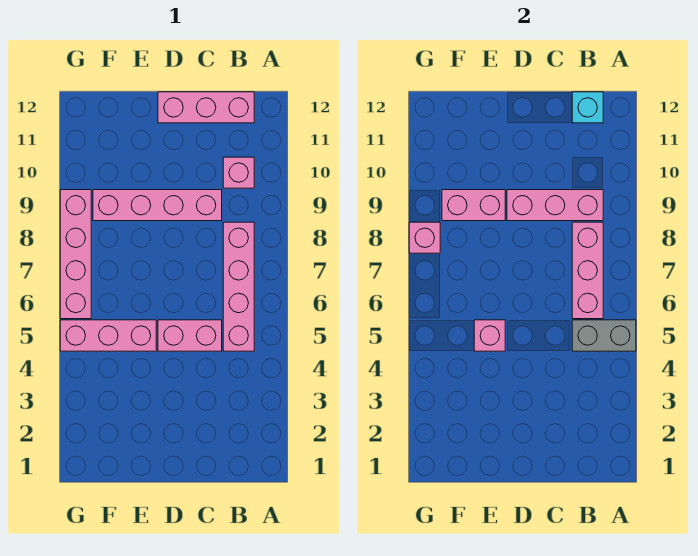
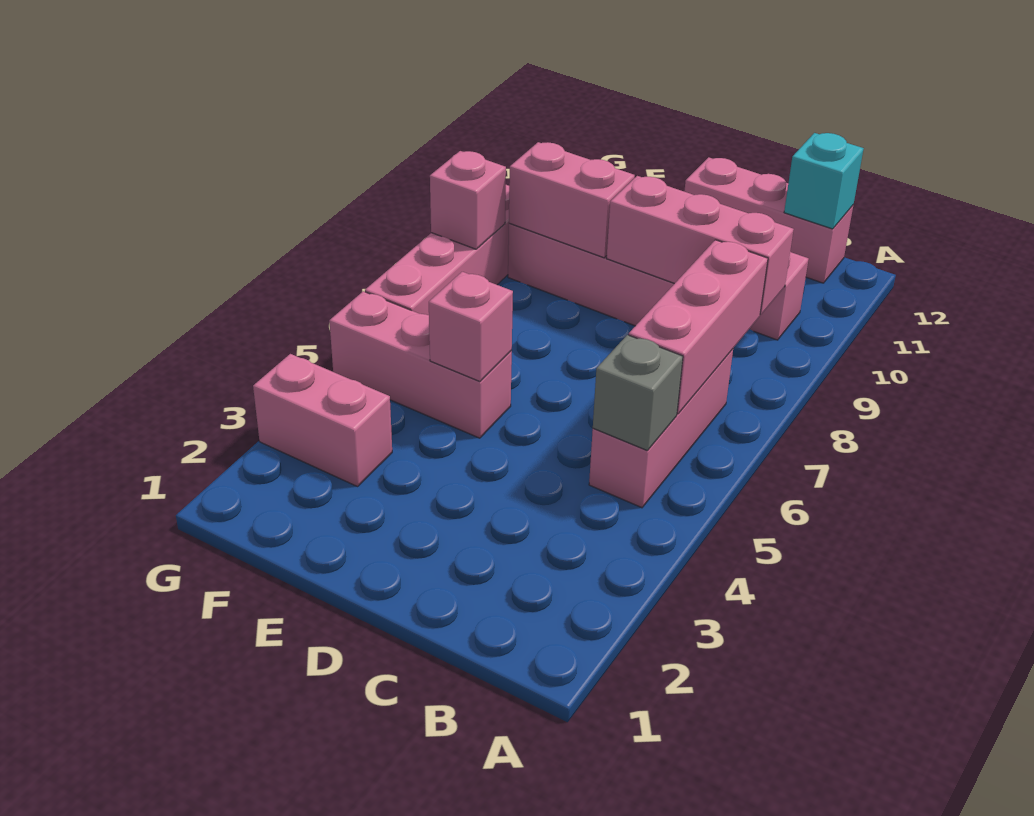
grey brick A5:B5 level 2 -> grey brick B5 level 2
pink brick B5:B8 level 1 -> pink brick B5:B7 level 1
pink brick C5:D5 level 1 -> pink brick F3:G3 level 1

